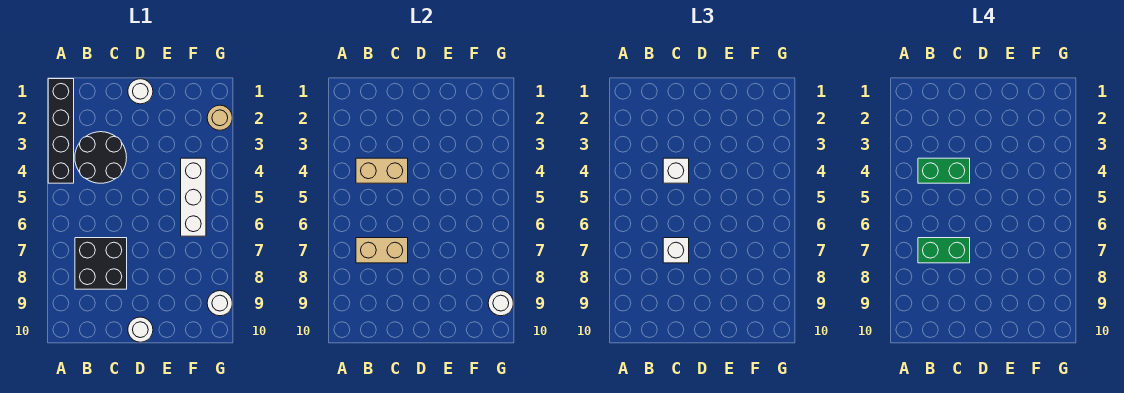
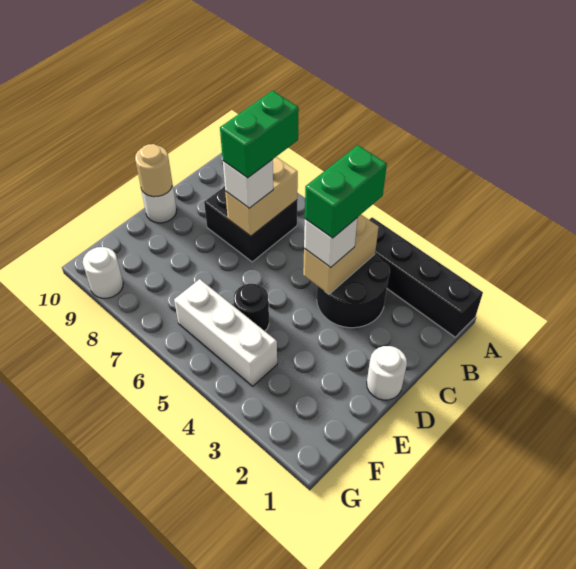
none -> black round brick E5 level 1
tan round brick G2 level 1 -> tan round brick D10 level 2
white round brick G9 level 2 -> none

